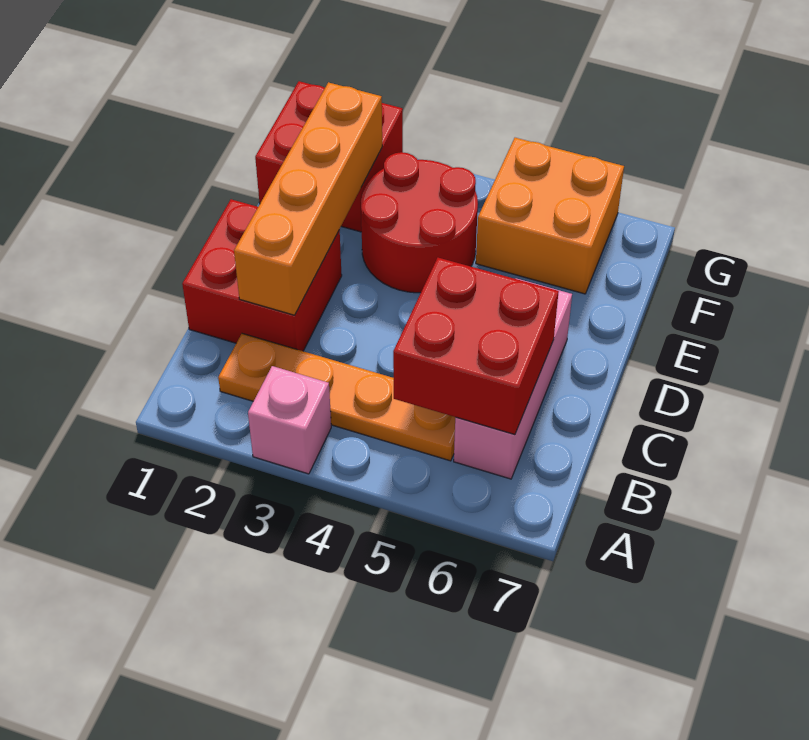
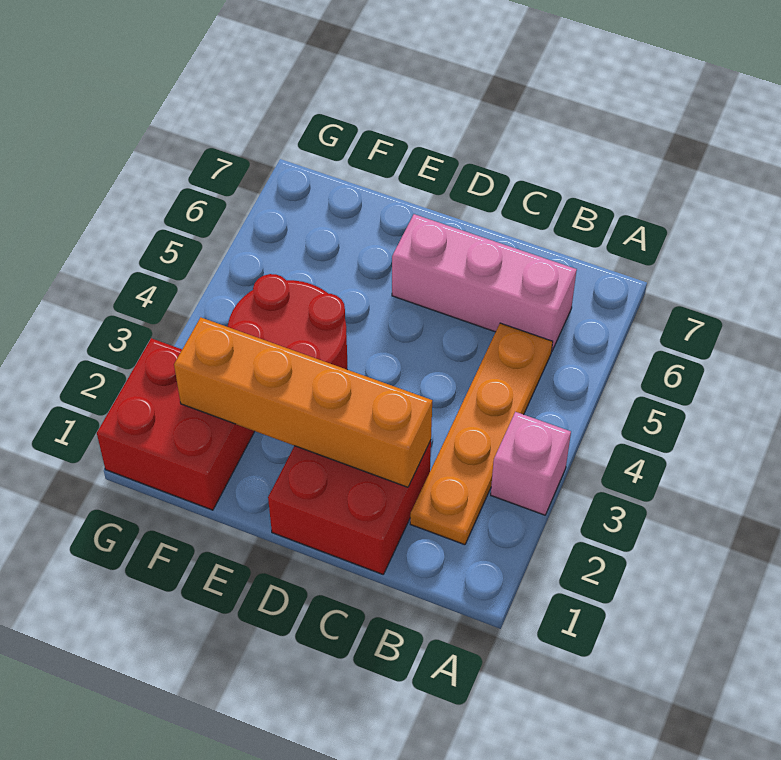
red brick B5:C6 level 2 -> none
orange brick F5:G6 level 1 -> none

